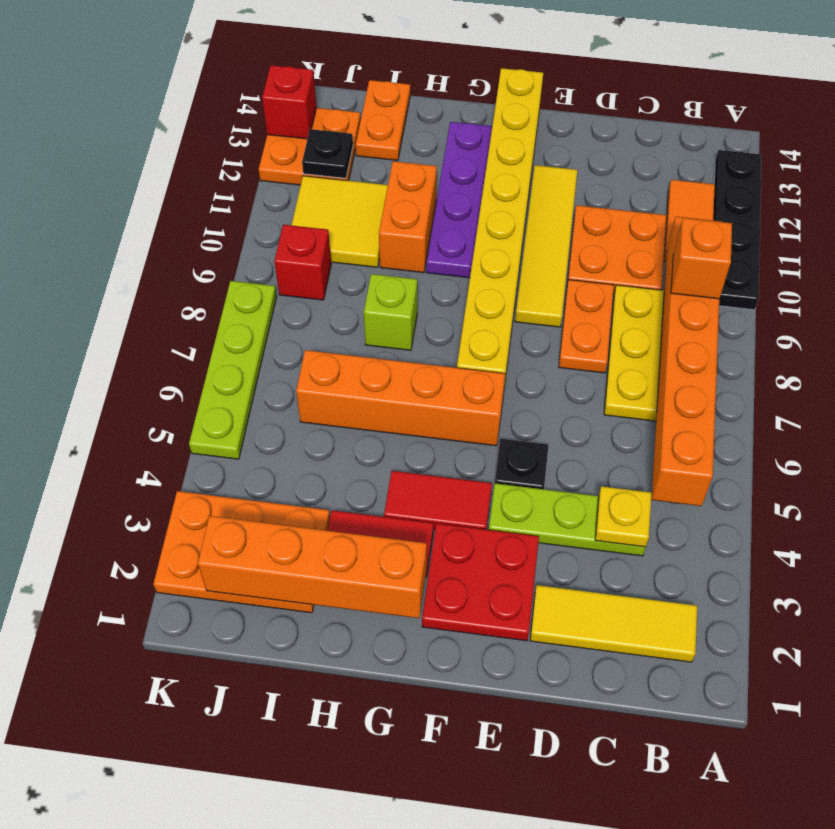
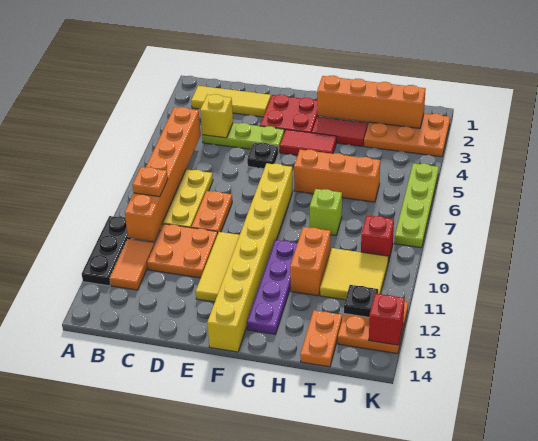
black plate A10:A13 level 1 -> black plate A10:A12 level 1
orange brick B9 level 3 -> orange plate B9 level 3
yellow plate C4 level 2 -> yellow brick C4 level 2
yellow tile E9:E12 level 1 -> yellow tile E10:E12 level 1
orange brick F6:I6 level 1 -> orange brick G6:I6 level 1

